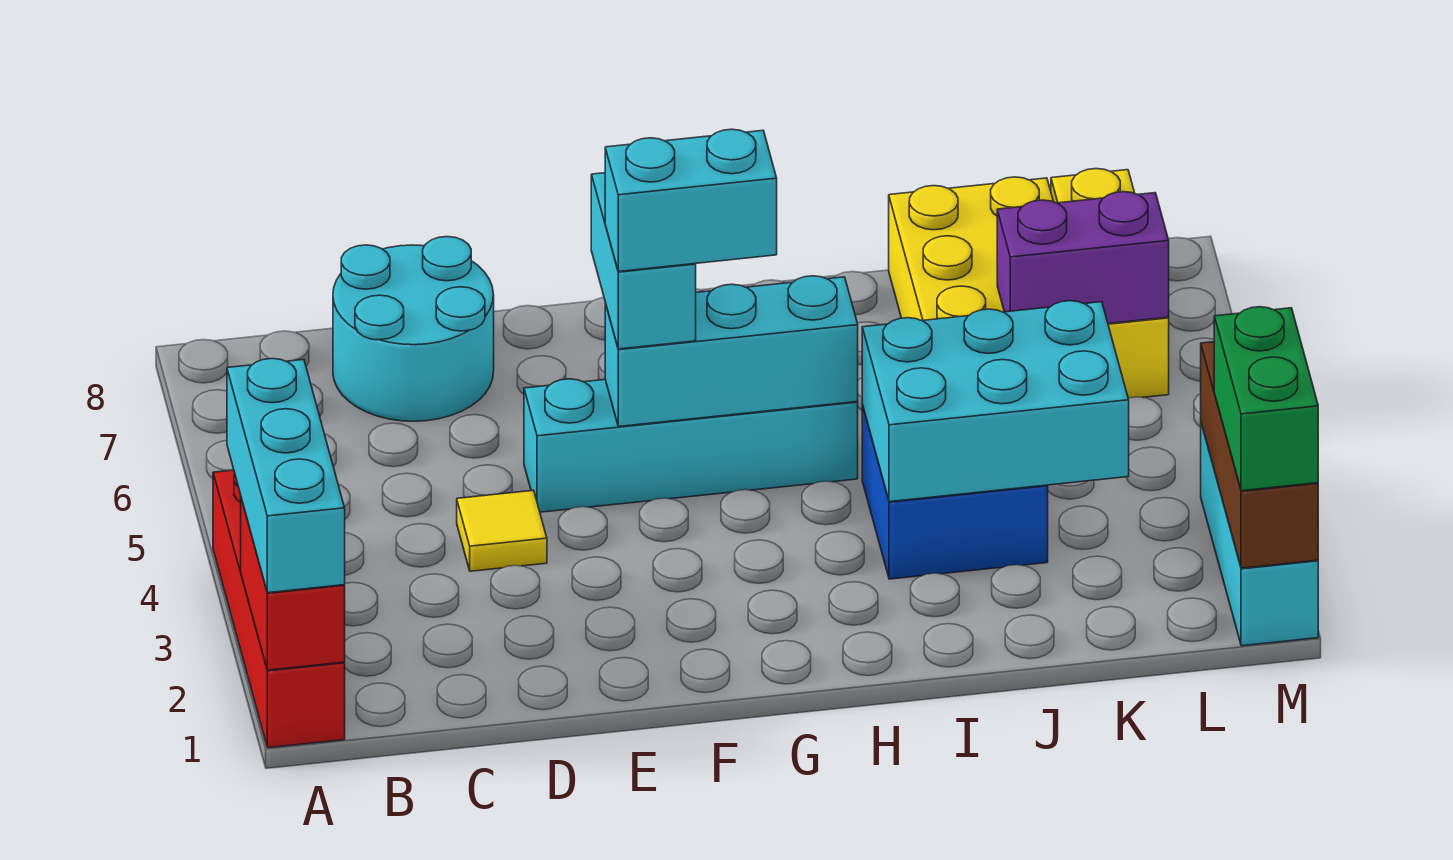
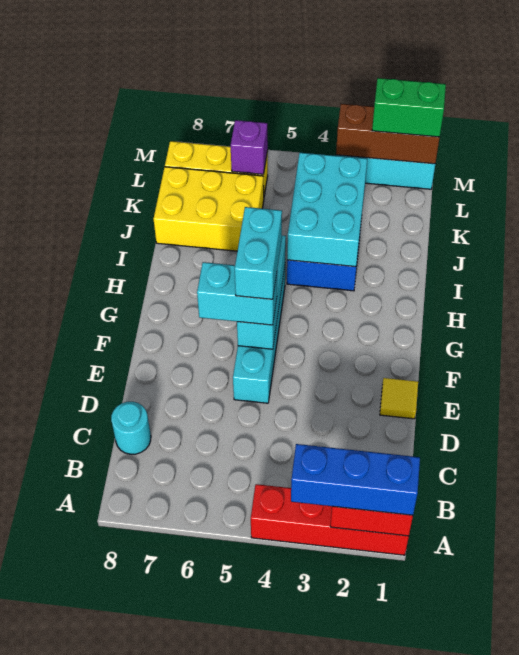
cyan brick A1:A3 level 3 -> blue brick A1:A3 level 3
cyan round brick C7:D8 level 1 -> cyan round brick C8 level 1
yellow tile D4 level 1 -> yellow tile E1 level 1
purple brick K6:L6 level 2 -> purple brick L6 level 2

